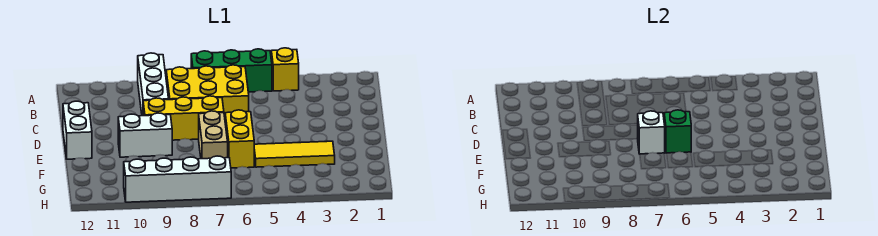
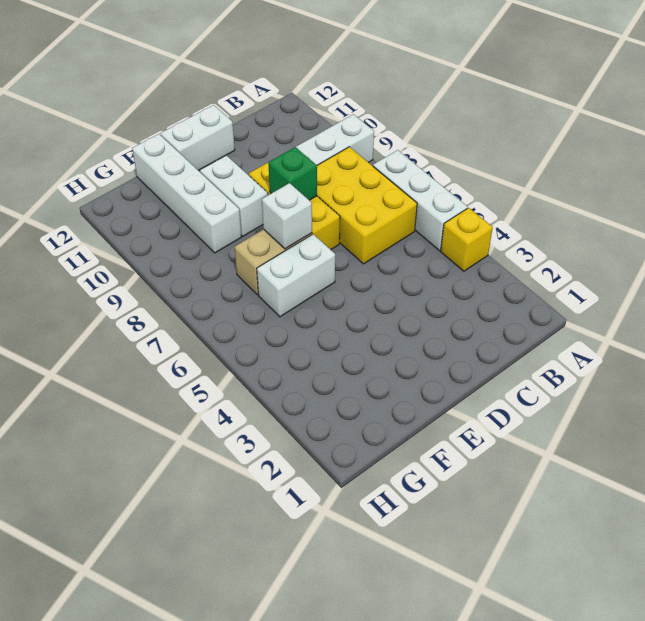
green brick A5:A7 level 1 -> white brick A5:A7 level 1
yellow brick E6:F6 level 1 -> white brick E6:F6 level 1
green brick E6 level 2 -> green brick D8 level 2
yellow tile F3:F5 level 1 -> none
white brick H7:H10 level 1 -> white brick F9:F12 level 1

